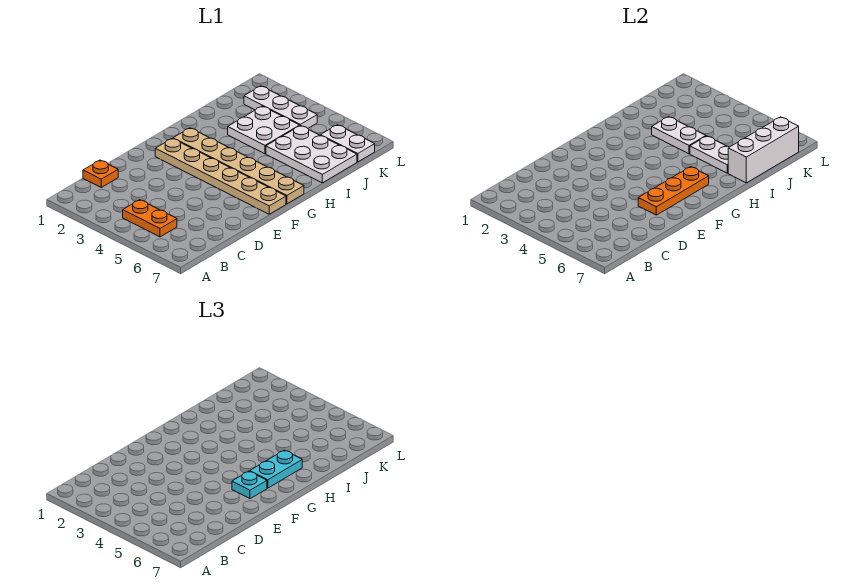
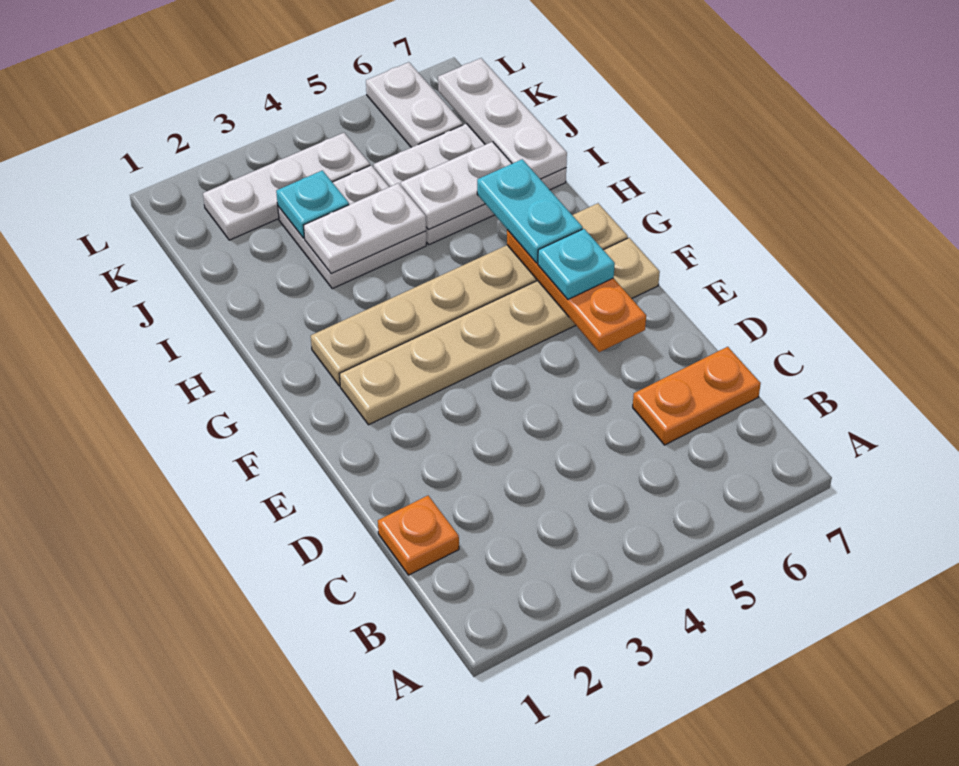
orange plate B4:B5 level 1 -> orange plate C6:C7 level 1
white brick I7:K7 level 2 -> white plate I7:K7 level 2
none -> cyan plate J3 level 2
white plate K6:K7 level 1 -> white plate K6:L6 level 1

